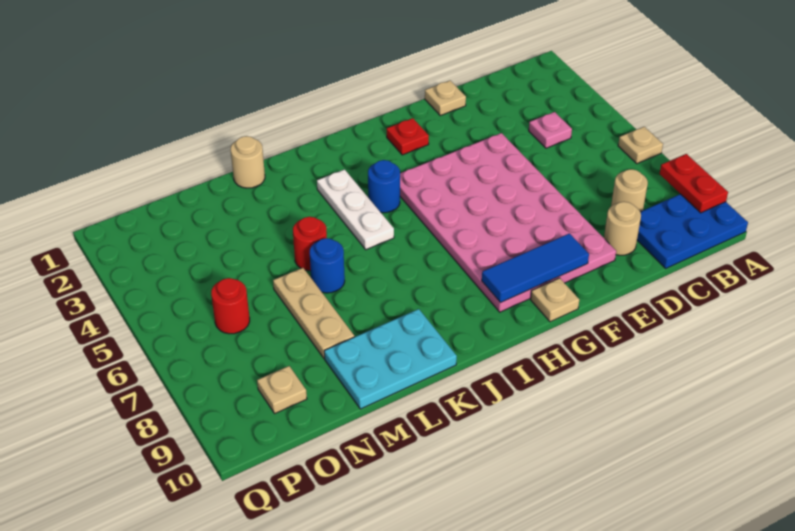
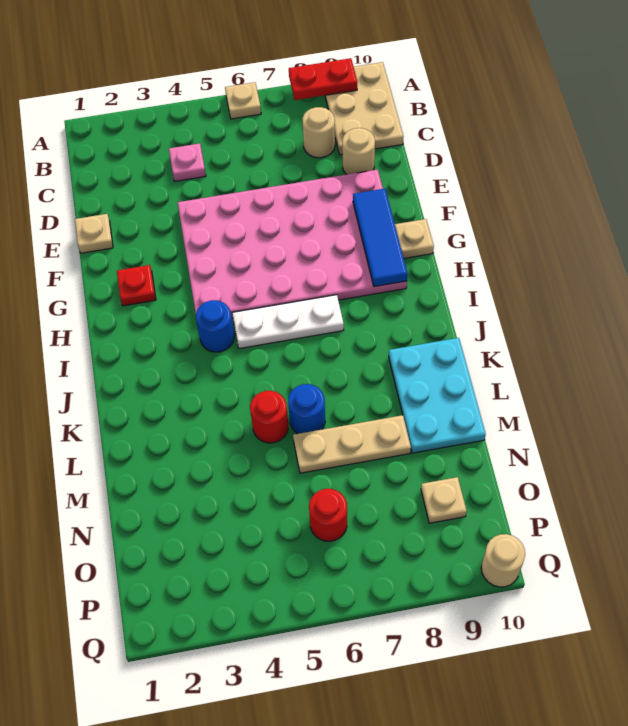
blue plate A9:C10 level 1 -> tan plate A9:C10 level 1
white plate J3:J5 level 1 -> white plate I5:I7 level 1
tan round brick L1 level 1 -> tan round brick Q10 level 1

